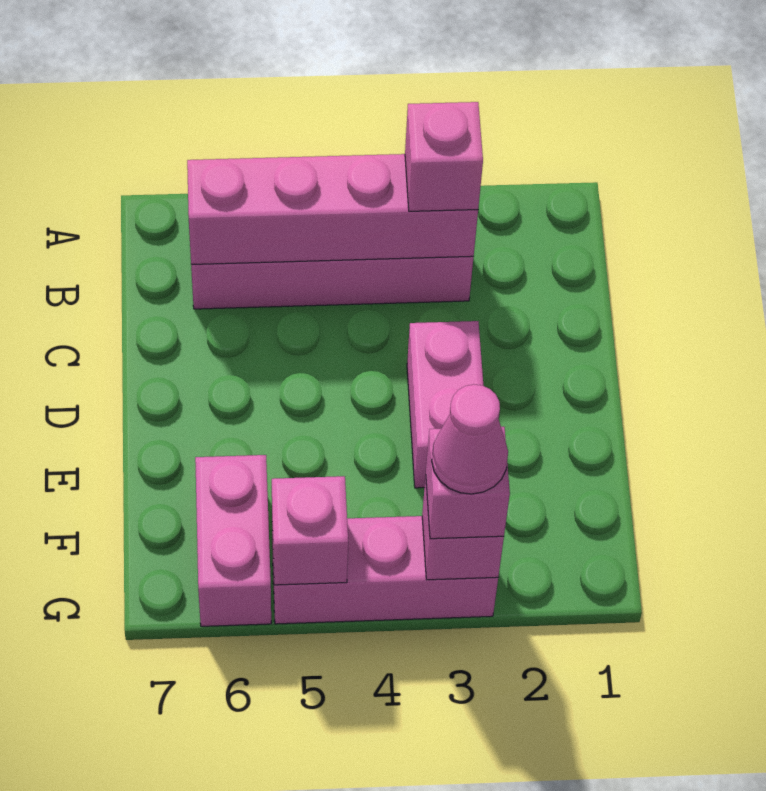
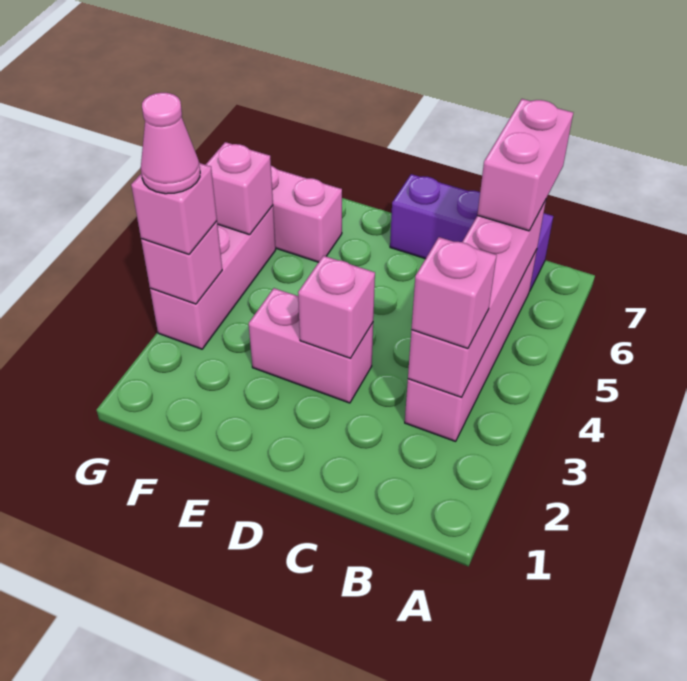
none -> pink brick B6:B7 level 3
none -> purple brick B7:D7 level 1
none -> pink brick D3 level 2

